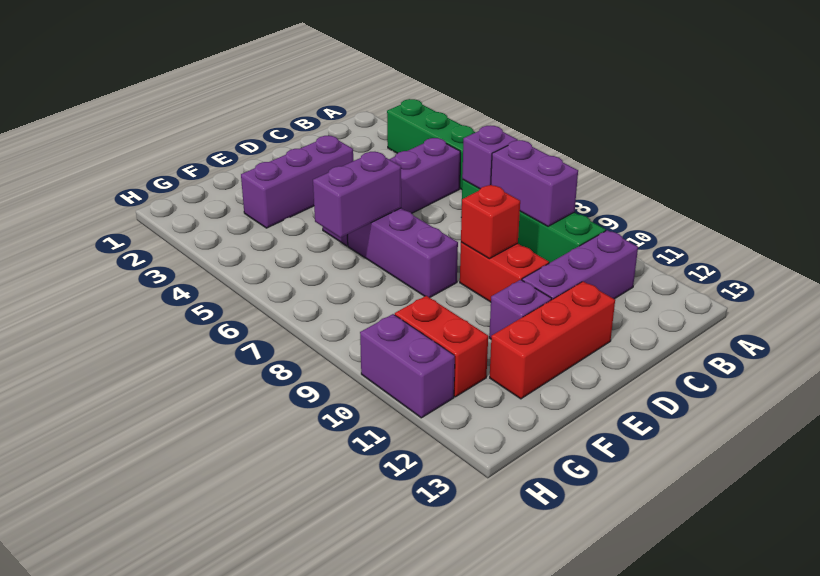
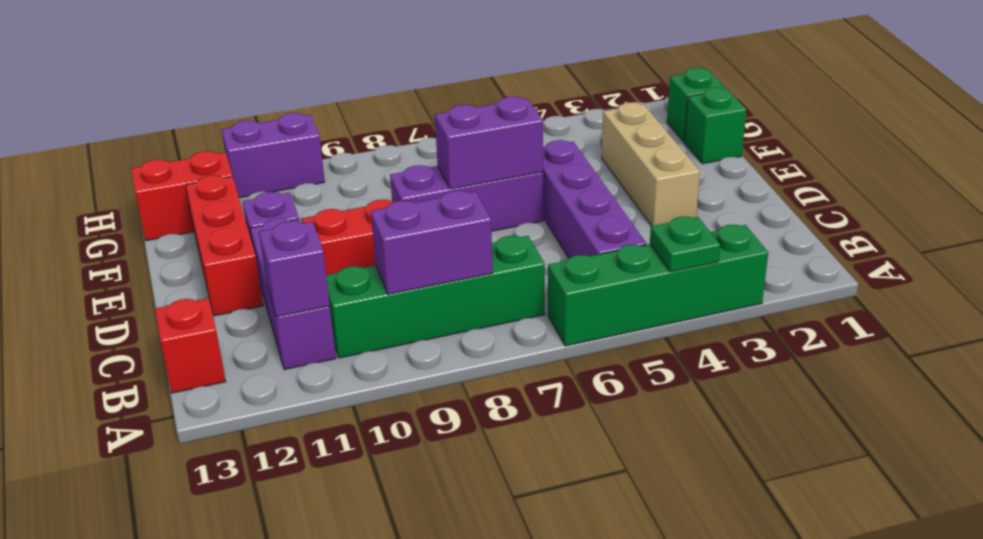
none -> green plate A4 level 2
purple brick B7 level 2 -> purple brick B11 level 2
purple brick D3:F3 level 1 -> tan brick D3:F3 level 1
red brick D9 level 2 -> red brick B13 level 1
purple brick E6:F6 level 2 -> purple brick E6:E7 level 2
none -> green brick F1 level 1
none -> green brick G1 level 1
red brick G10:G11 level 1 -> red brick G12:G13 level 1

